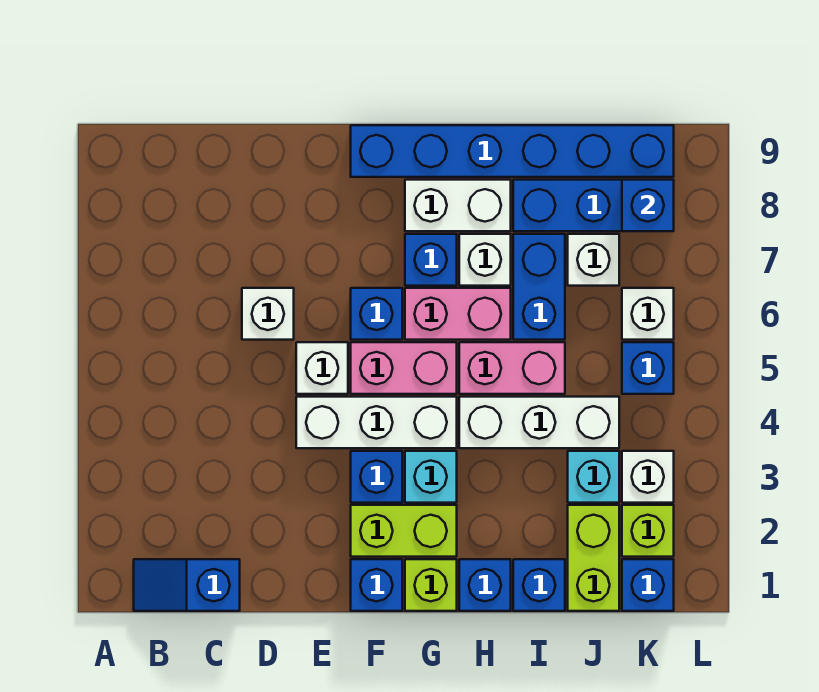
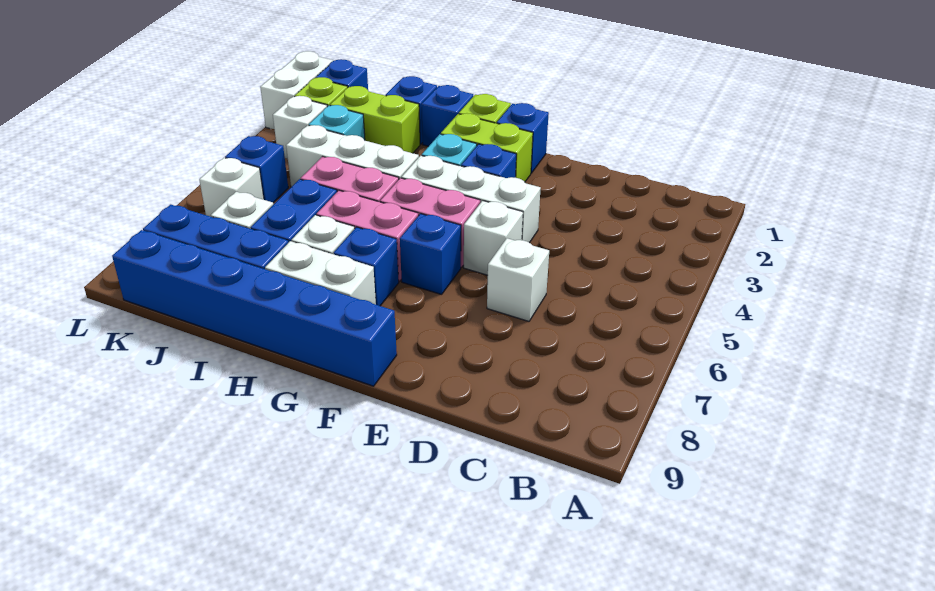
blue slope B1:C1 level 1 top C -> none
lime brick J1:J2 level 1 -> lime brick I2:J2 level 1
blue brick K8 level 2 -> none
none -> white brick L1:L2 level 1

